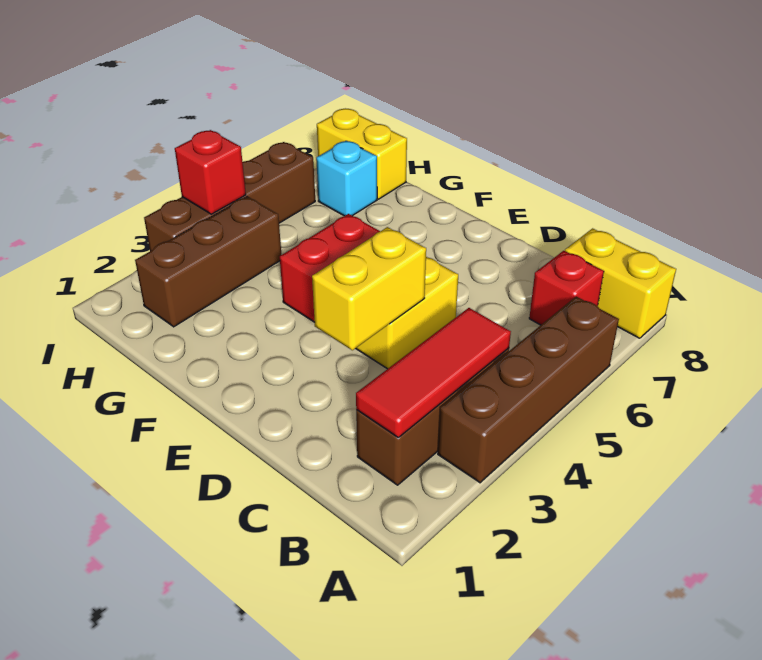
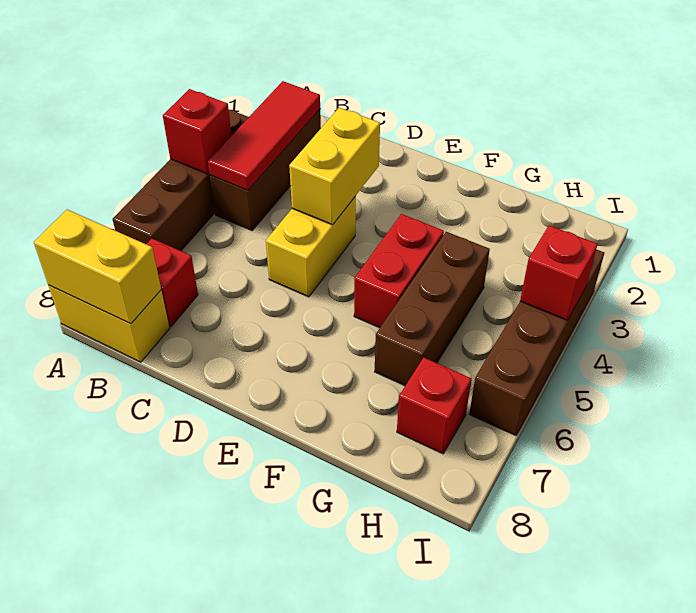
none -> red brick A4 level 2
brown brick H2:H4 level 1 -> brown brick G4:G6 level 1
cyan brick H7 level 1 -> red brick H7 level 1
yellow brick H8:I8 level 1 -> yellow brick A8:B8 level 2

